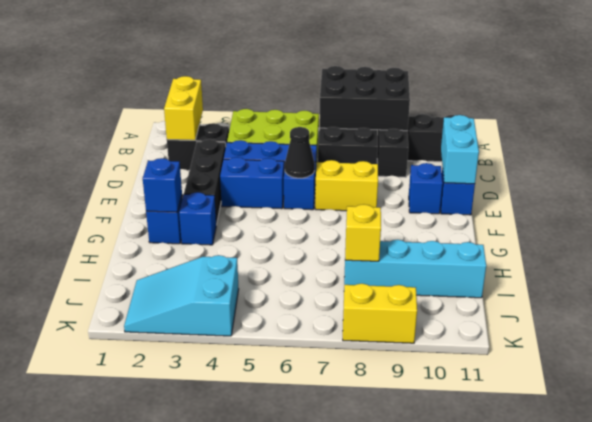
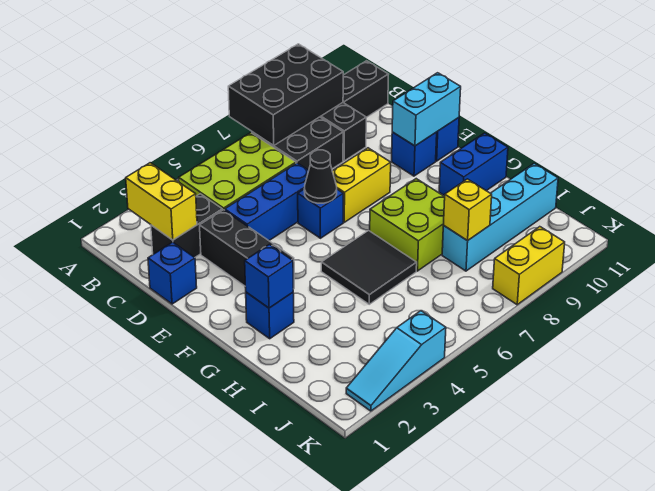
cyan brick D11:E11 level 2 -> cyan brick E10:E11 level 2
blue brick E4:E5 level 1 -> blue brick G10:G11 level 1
blue brick G3 level 1 -> blue brick D1 level 1
none -> black tile G5:H6 level 1
none -> lime brick G7:H8 level 1
cyan slope J2:K4 level 1 top 4 -> cyan slope K2:K4 level 1 top 4

